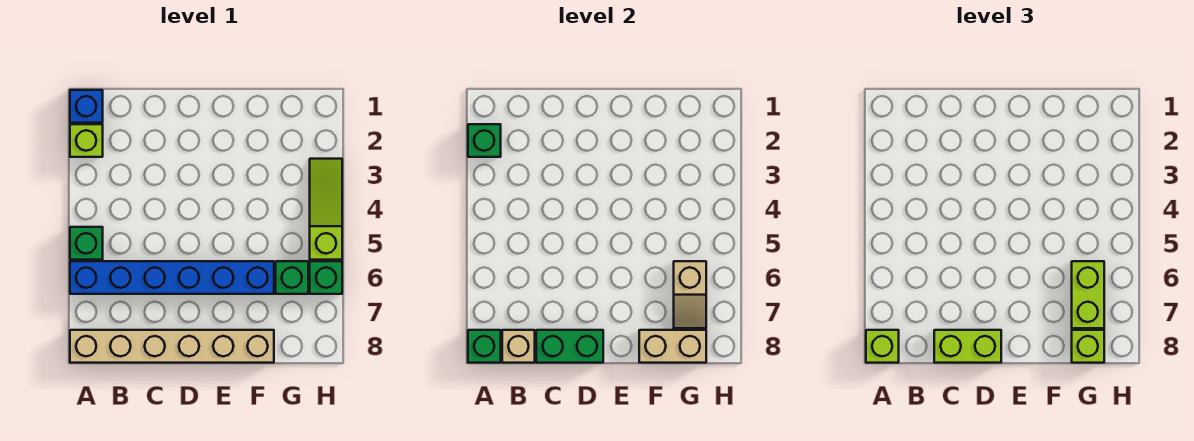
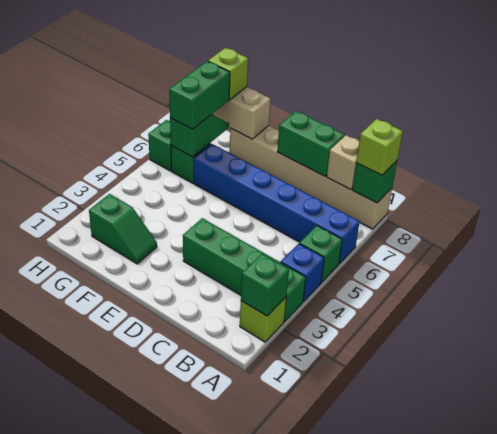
blue brick A1 level 1 -> blue brick A4 level 1
none -> green brick A3:D3 level 1
lime brick C8:D8 level 3 -> none
none -> green slope F2:G2 level 1 top G
tan slope G6:G7 level 2 top 6 -> green slope G6:G7 level 2 top 6
lime brick G6:G7 level 3 -> green brick G6:G7 level 3
lime slope H3:H5 level 1 top 5 -> none

